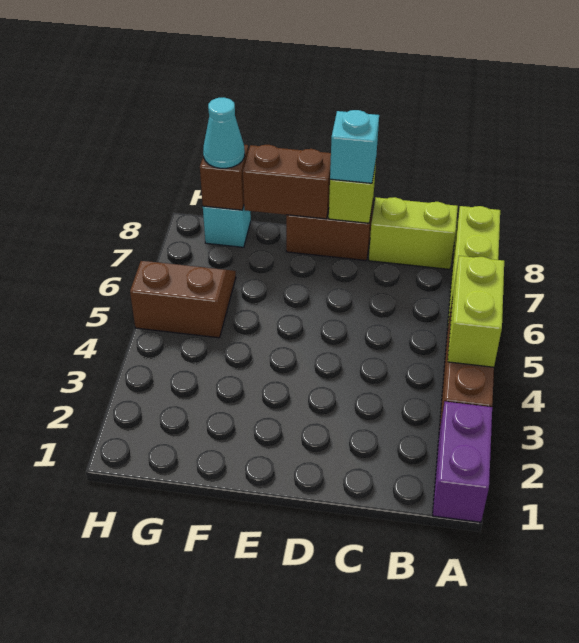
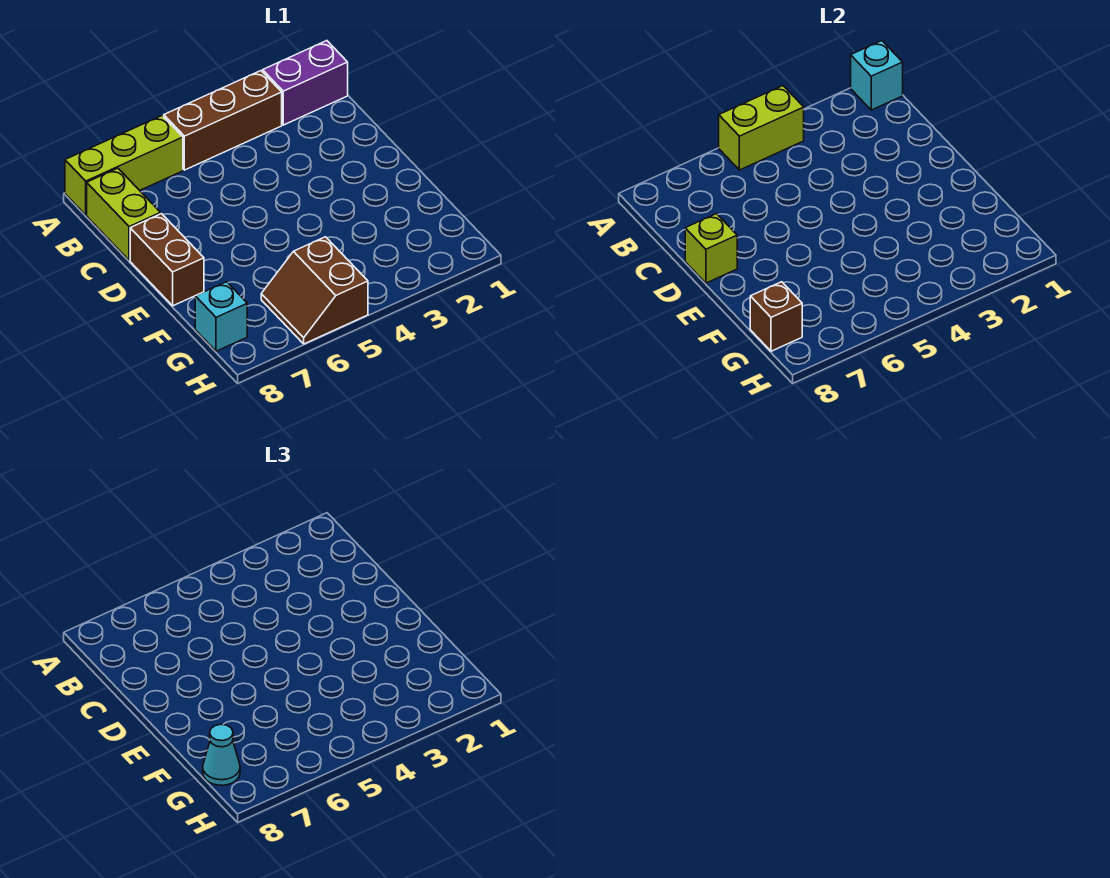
cyan brick D8 level 3 -> cyan brick A1 level 2
brown brick E8:F8 level 2 -> none

